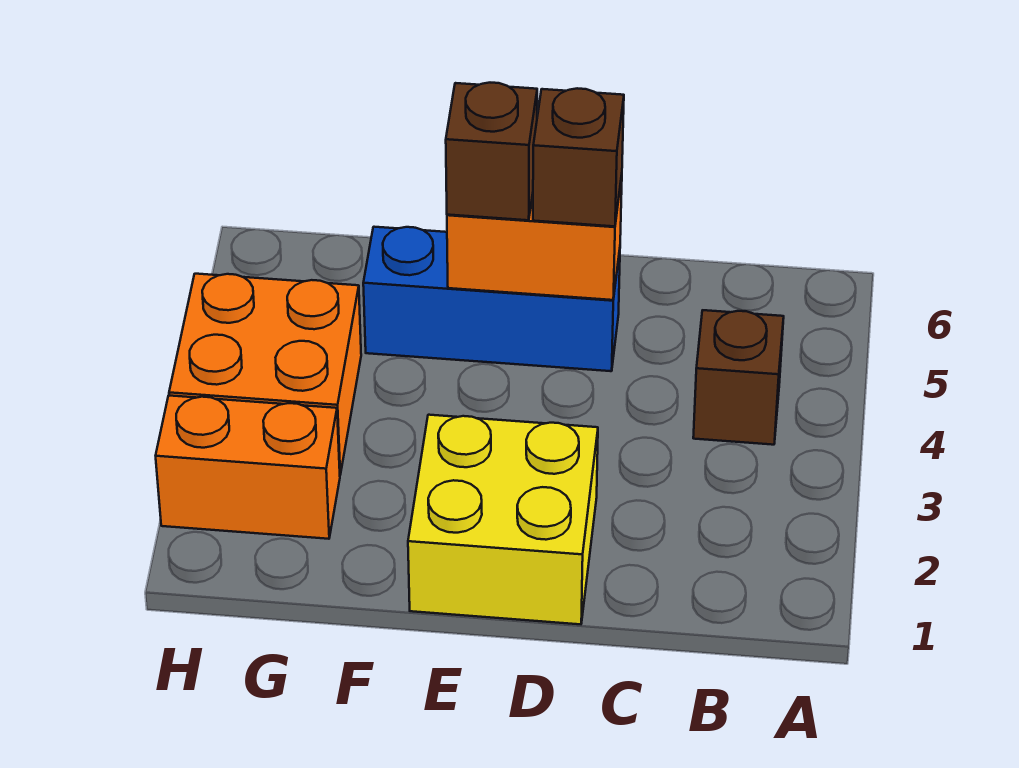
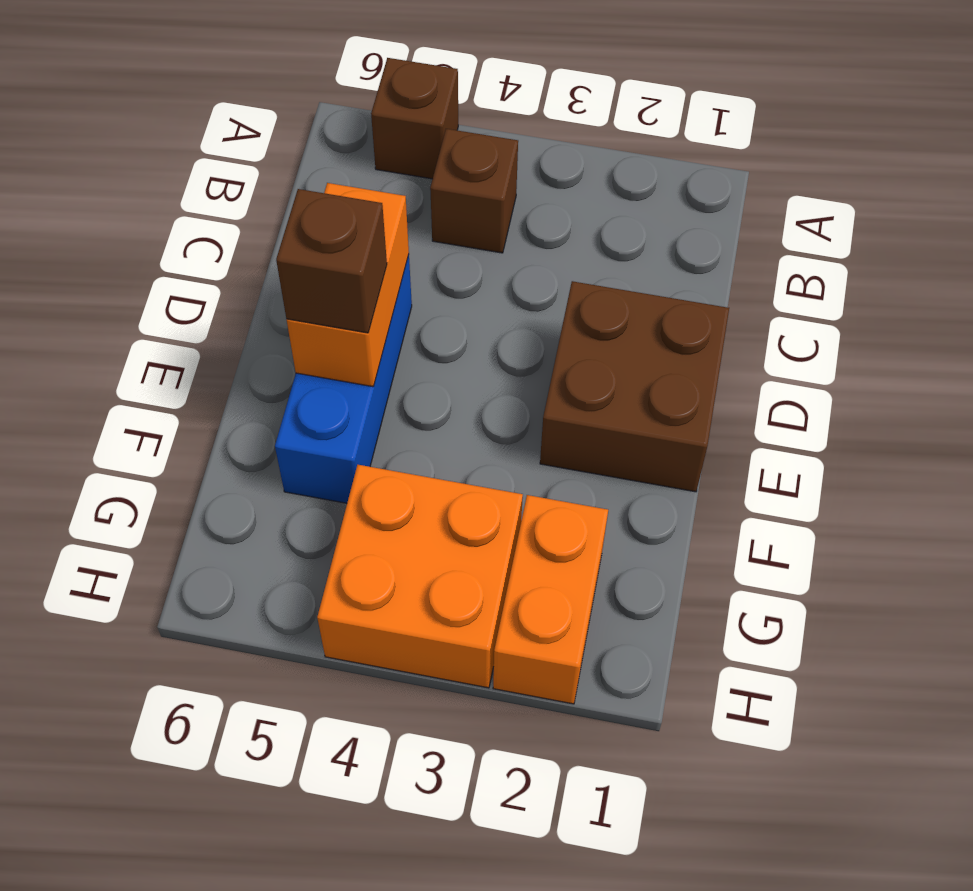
yellow brick D1:E2 level 1 -> brown brick D1:E2 level 1
brown brick D5 level 3 -> brown brick A5 level 1

